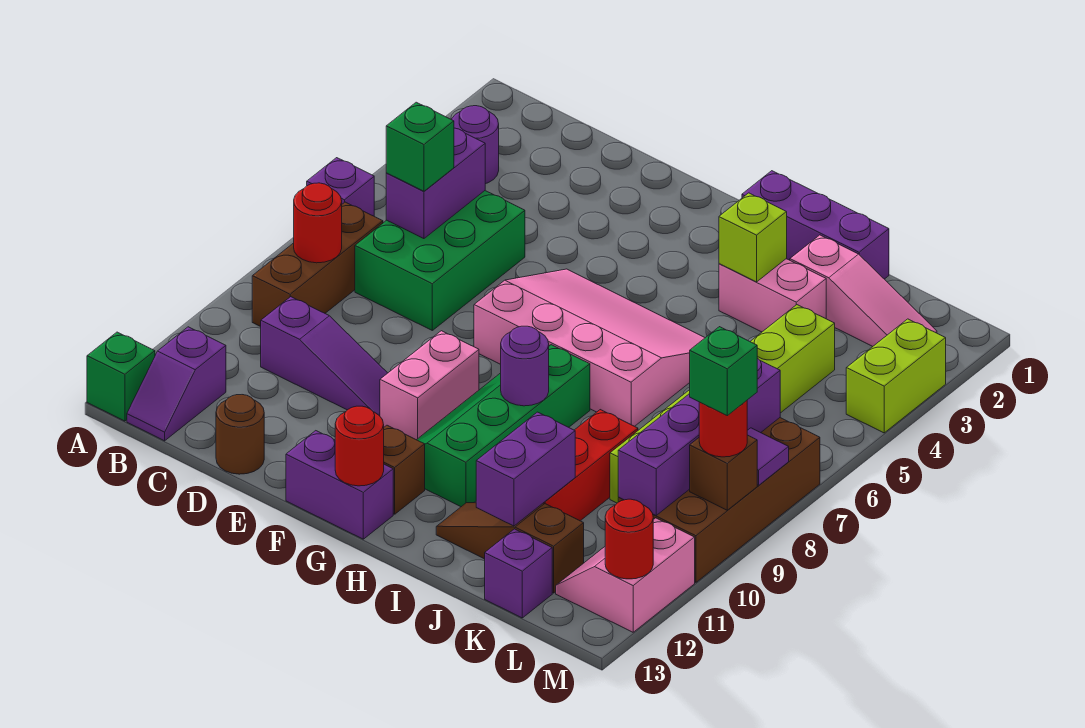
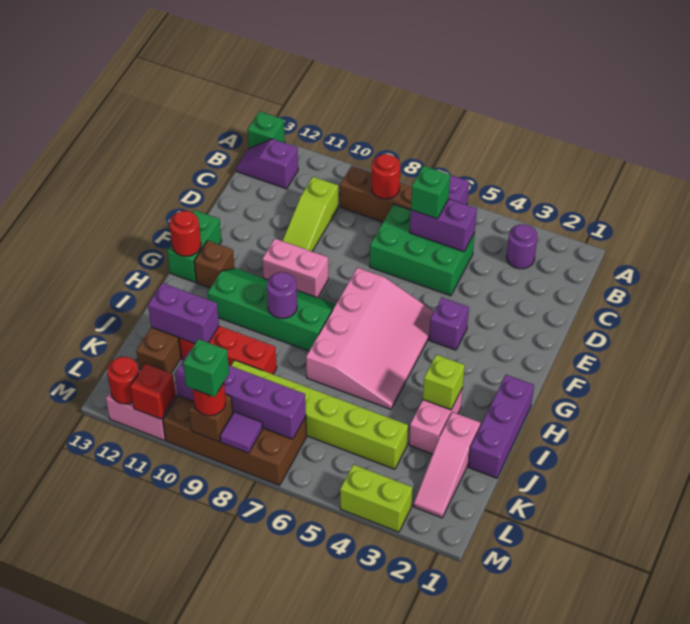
purple slope C10:E10 level 1 top C -> lime slope C10:E10 level 1 top C
brown round brick D13 level 1 -> none
purple brick F13:G13 level 1 -> green brick F13:G13 level 1
purple brick K13 level 1 -> purple brick F4 level 1
none -> red brick M11 level 2

